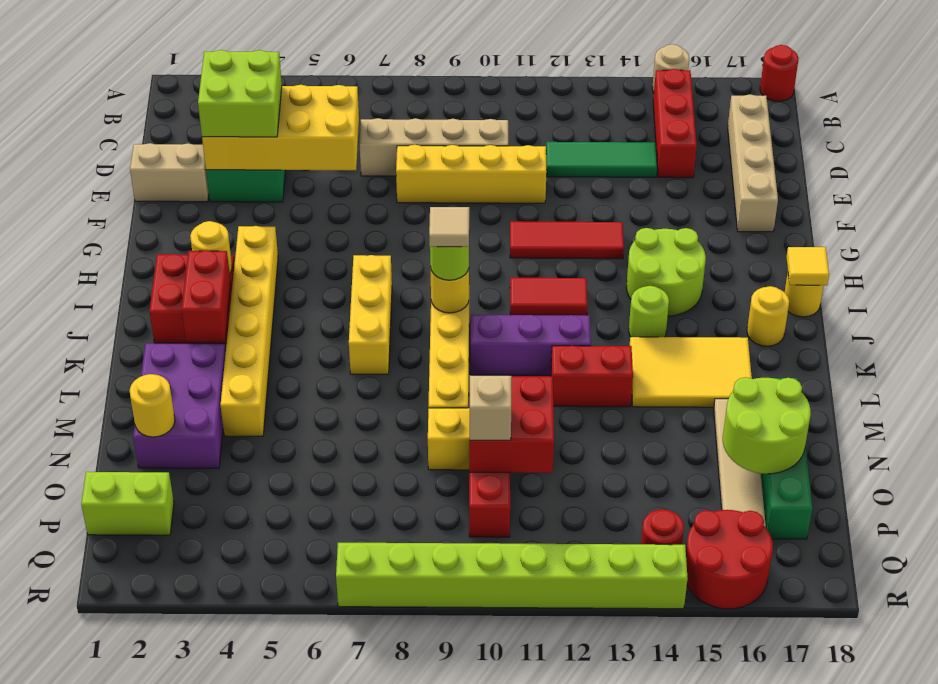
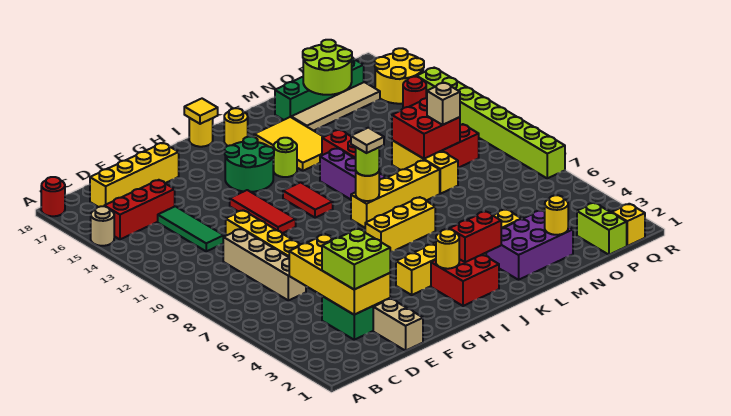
tan brick C17:F17 level 1 -> yellow brick C17:F17 level 1
lime round brick H14:I15 level 1 -> green round brick H14:I15 level 1
none -> yellow brick Q1 level 1
red round brick Q15:R16 level 1 -> yellow round brick Q15:R16 level 1

